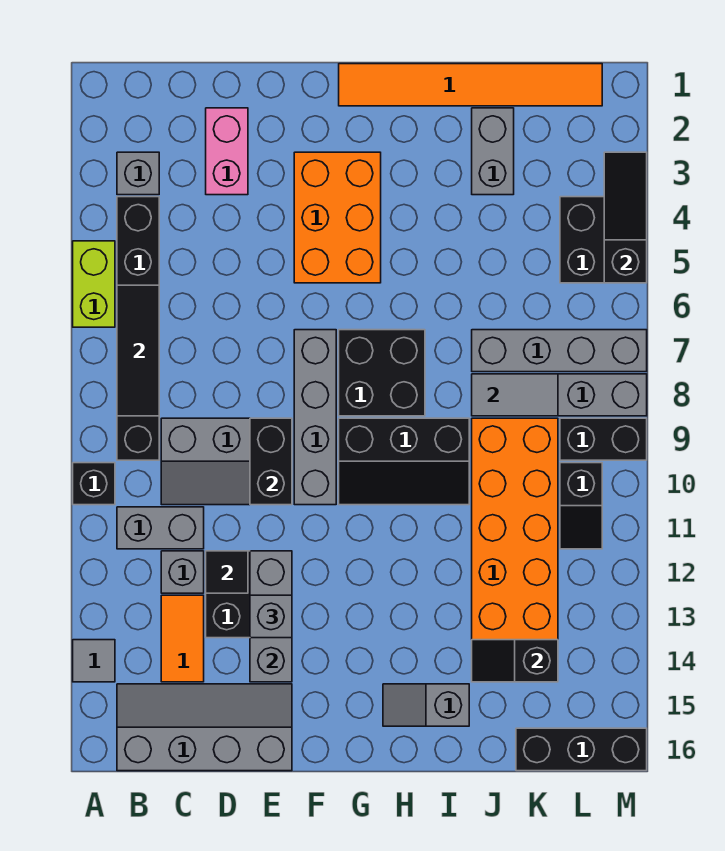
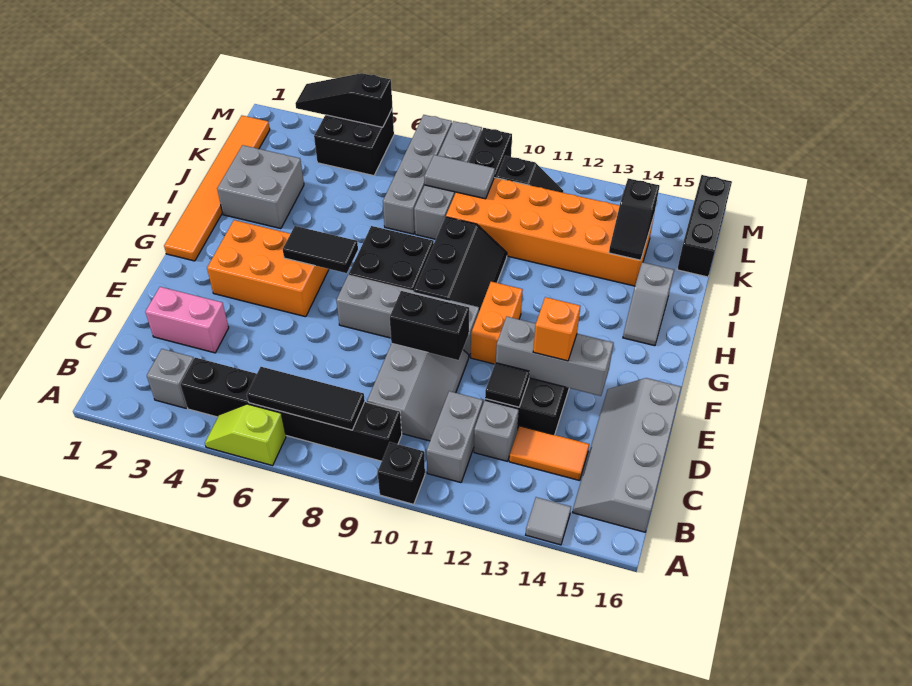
lime brick A5:A6 level 1 -> lime slope A5:A6 level 1 top 6
grey brick E13 level 3 -> orange brick E13 level 3
none -> orange brick F11:G11 level 1
none -> black tile G5:G6 level 2
grey brick J2:J3 level 1 -> grey brick I2:J3 level 1
grey tile J8:K8 level 2 -> grey tile K8:K9 level 2

